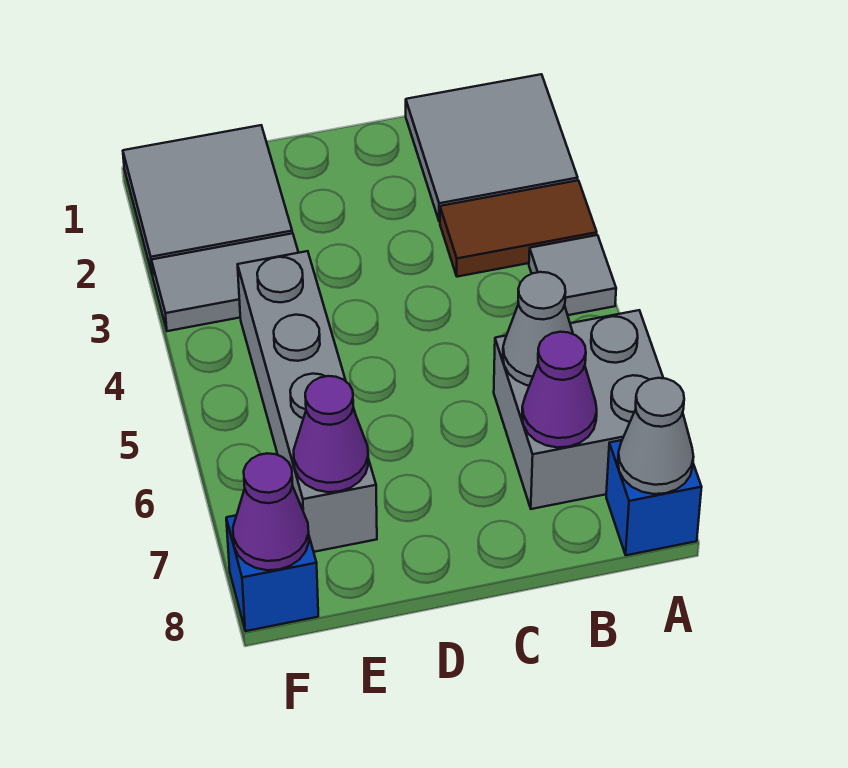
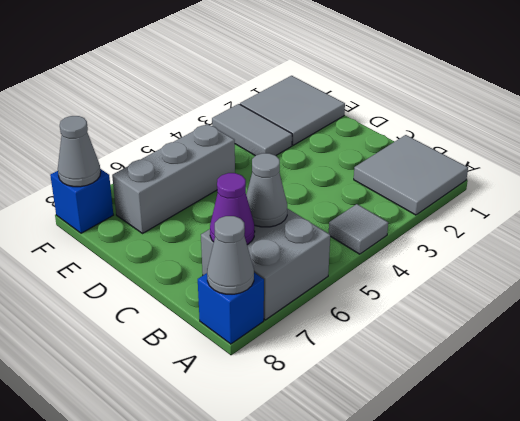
brown tile A3:B3 level 1 -> none
grey brick E4:E7 level 1 -> grey brick E5:E7 level 1
purple cone E7 level 2 -> none
purple cone F8 level 2 -> grey cone F8 level 2

